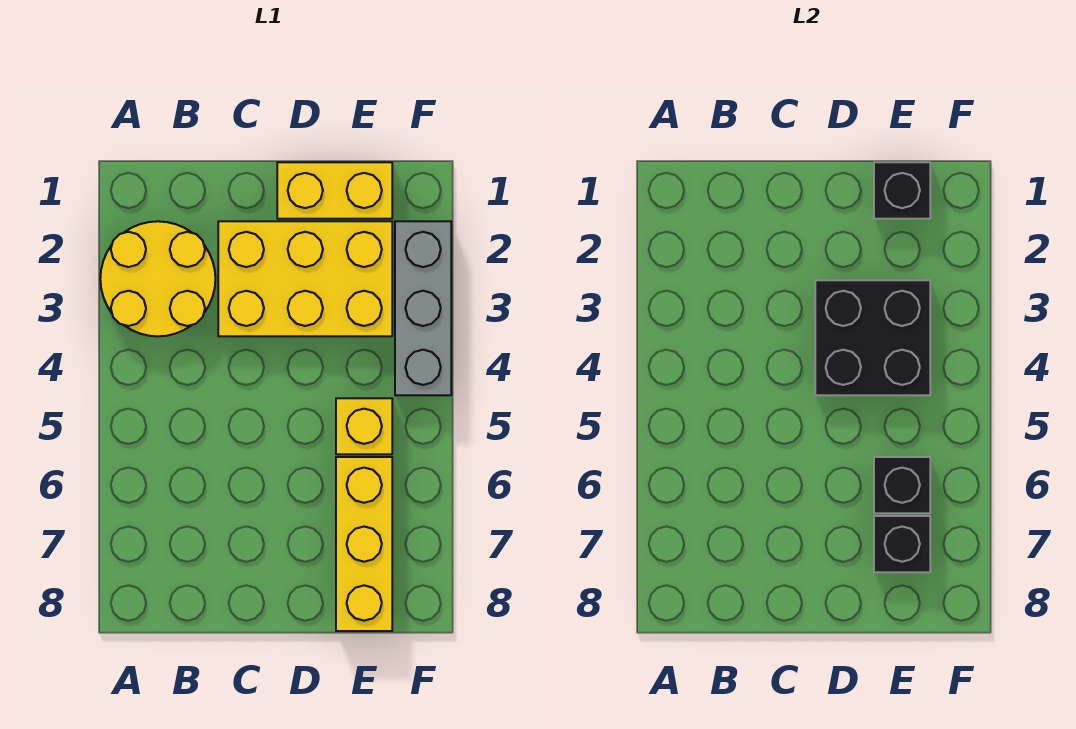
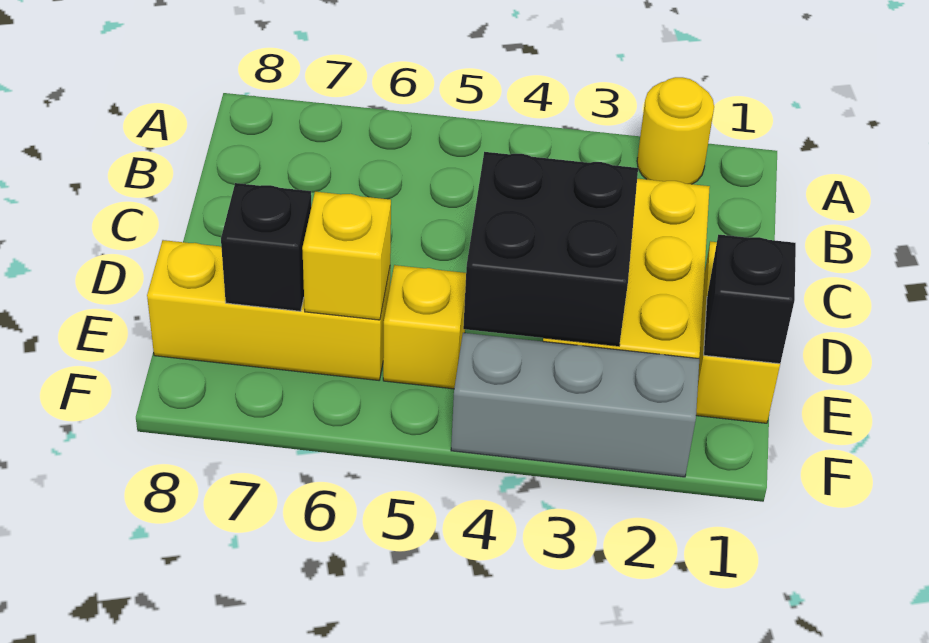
yellow round brick A2:B3 level 1 -> yellow round brick A2 level 1
black brick E6 level 2 -> yellow brick E6 level 2

